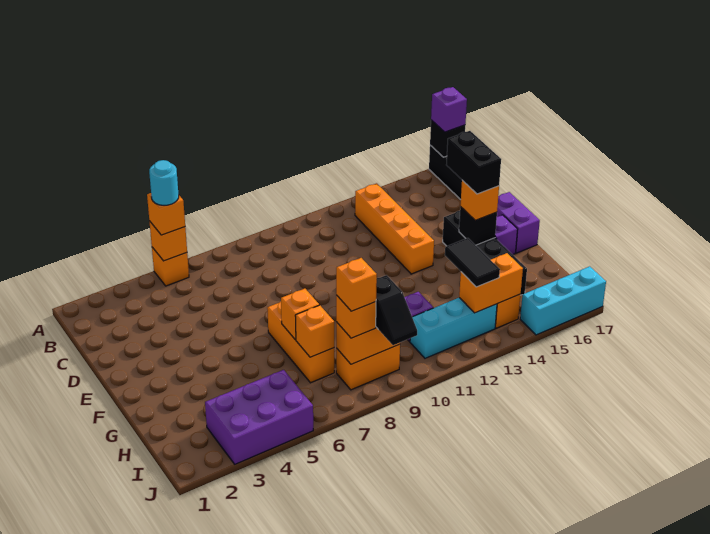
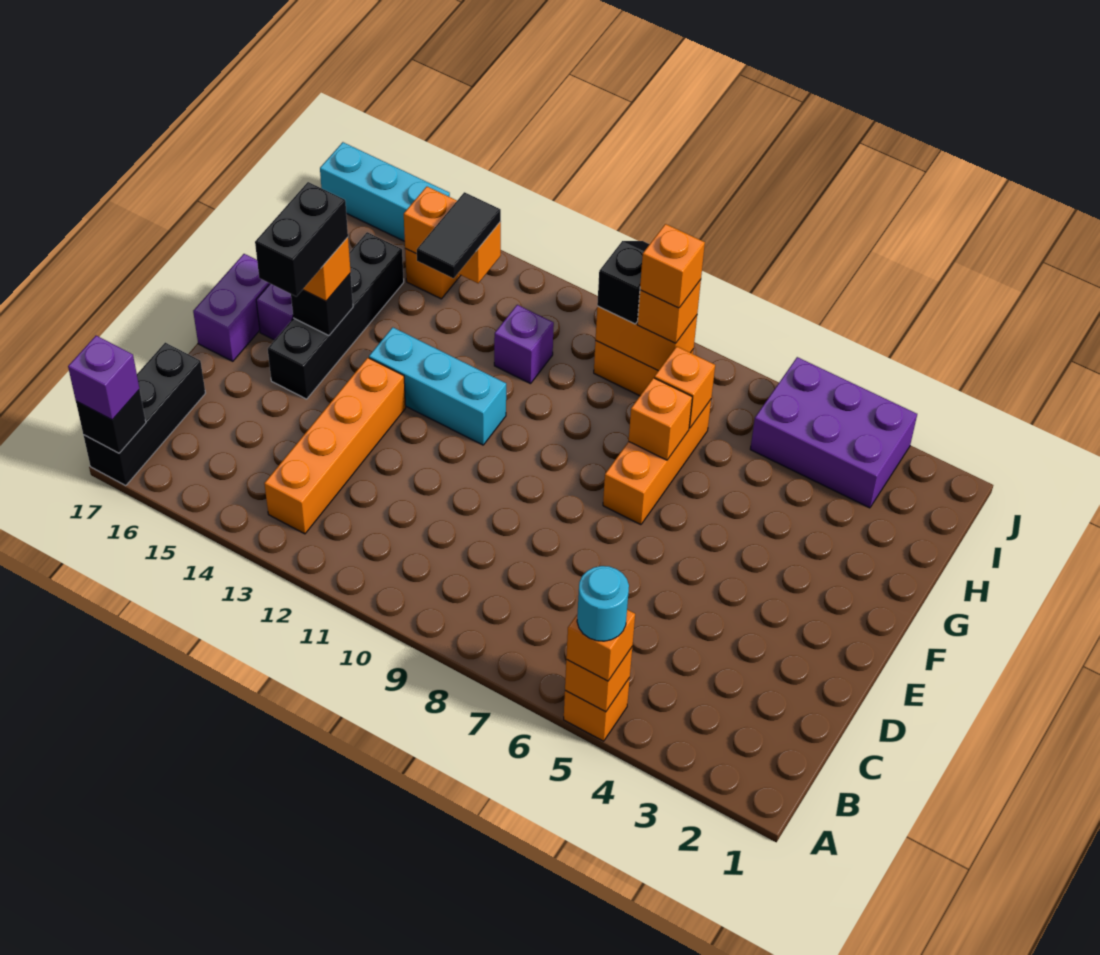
cyan brick I11:I13 level 1 -> cyan brick F11:F13 level 1

